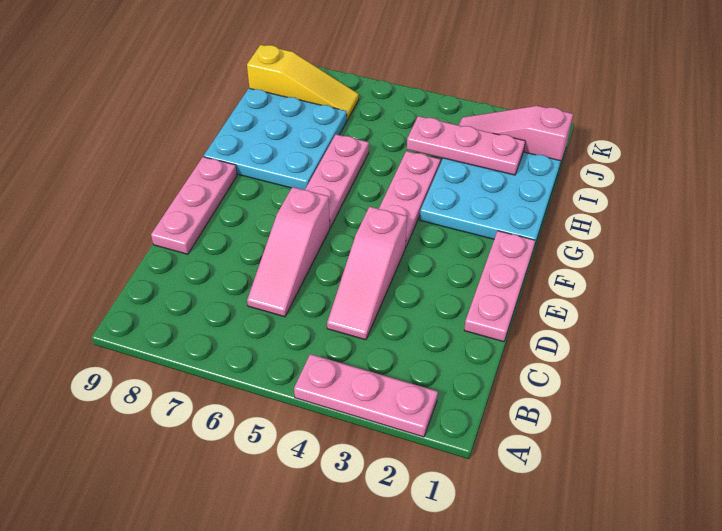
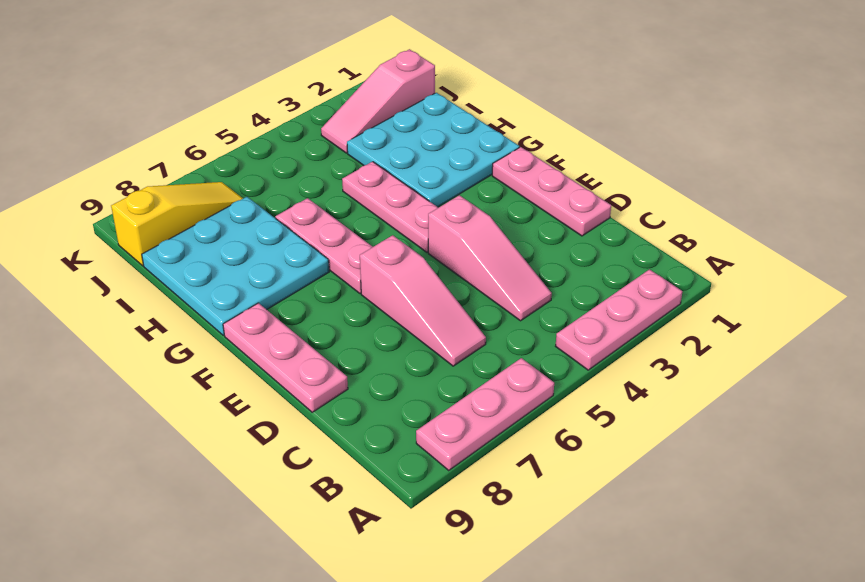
pink plate I2:I4 level 2 -> pink plate A6:A8 level 1

